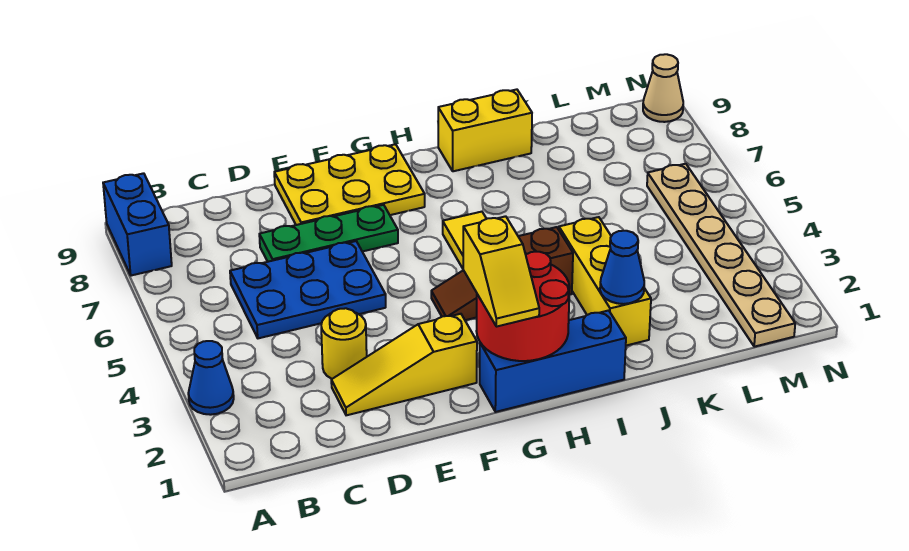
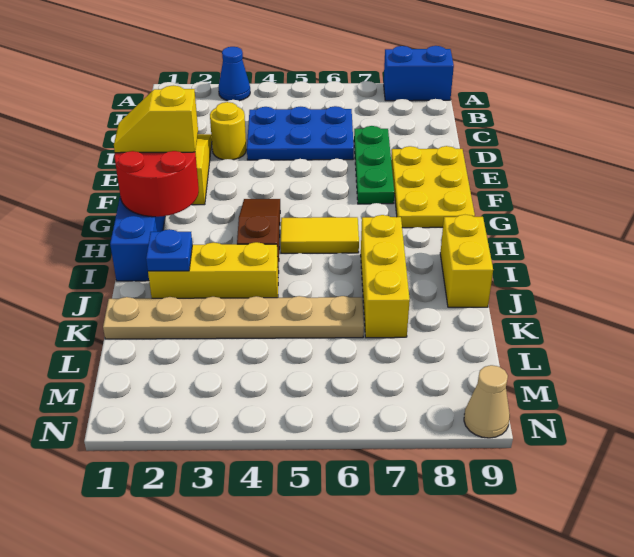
blue plate C5:E6 level 1 -> blue plate C4:D6 level 1
none -> yellow brick I7:K7 level 1
blue cone J2 level 2 -> blue plate J2 level 2
tan plate M1:M6 level 1 -> tan plate K1:K6 level 1

